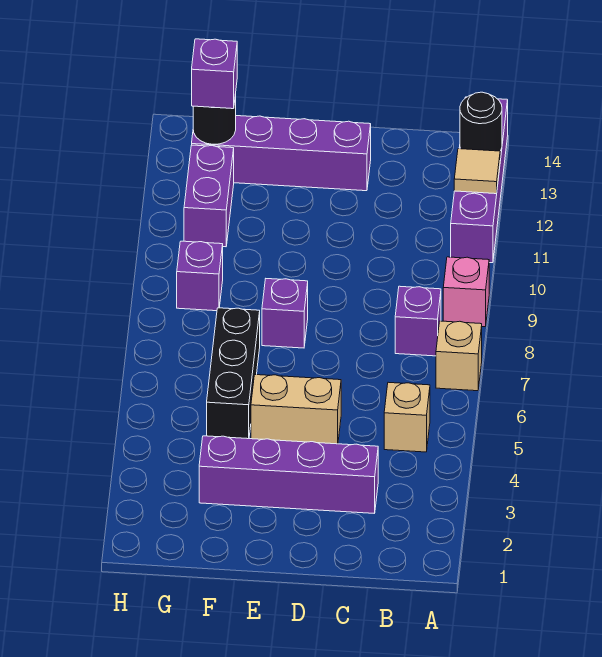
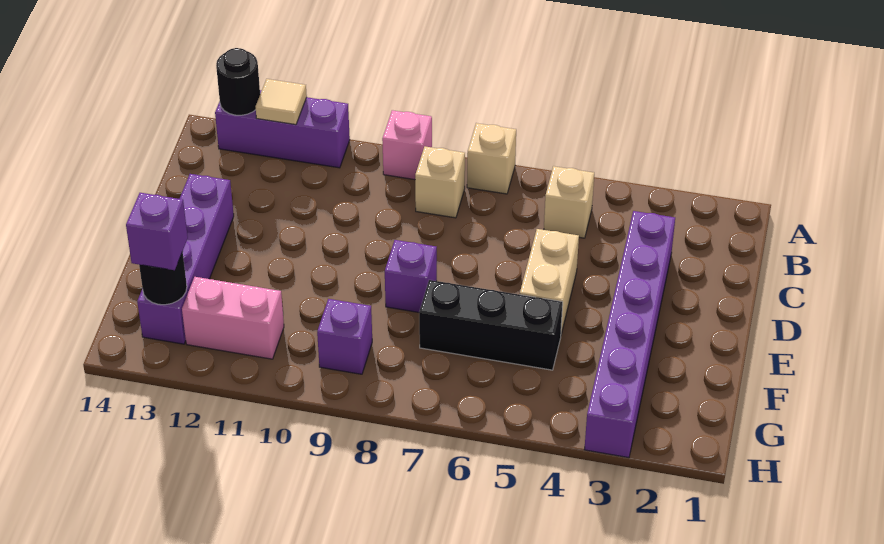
purple brick A11:A14 level 1 -> purple brick A11:A13 level 1
purple brick B8 level 1 -> tan brick B8 level 1
purple brick C3:F3 level 1 -> purple brick C3:H3 level 1
purple brick G11:G12 level 1 -> pink brick G11:G12 level 1

